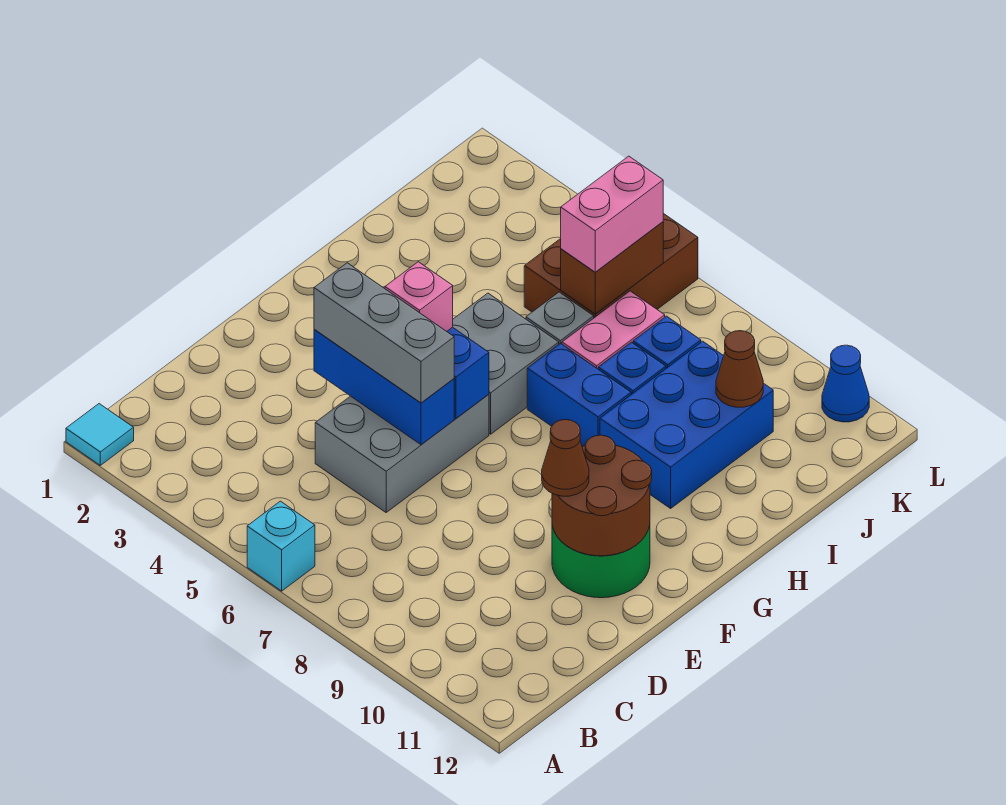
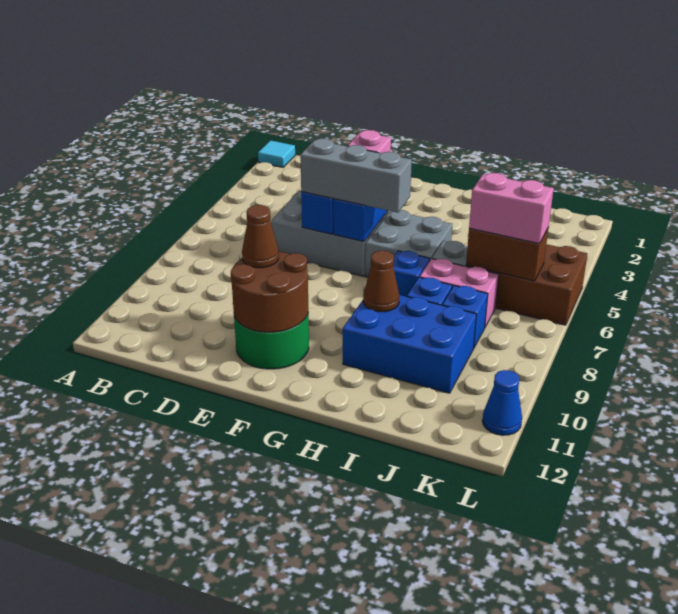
cyan brick A6 level 1 -> none
grey brick E4:E6 level 3 -> grey brick E6:G6 level 3
blue brick H7:H8 level 1 -> blue brick H7 level 1
brown cone J10 level 2 -> brown cone H9 level 2

